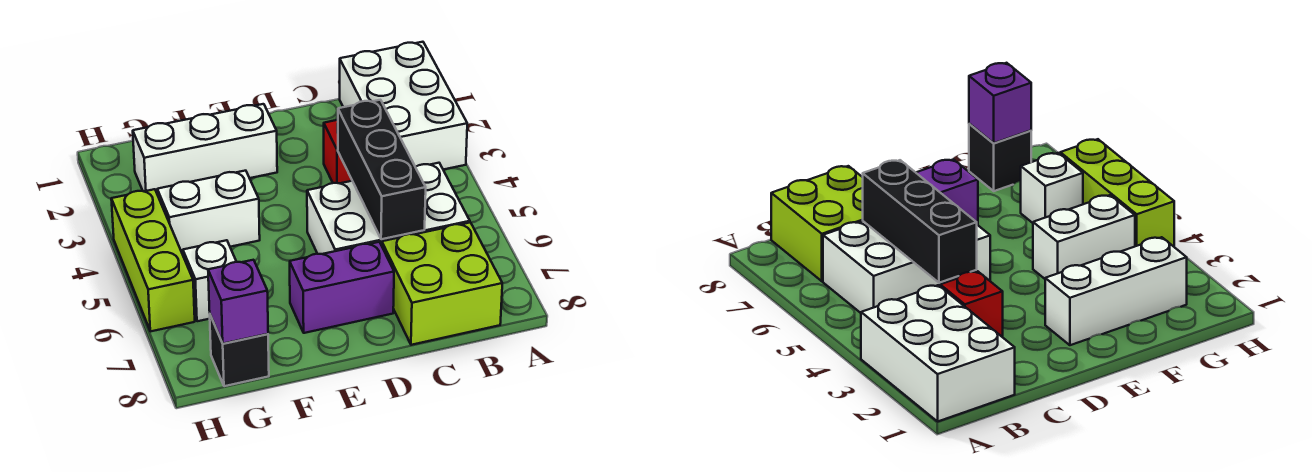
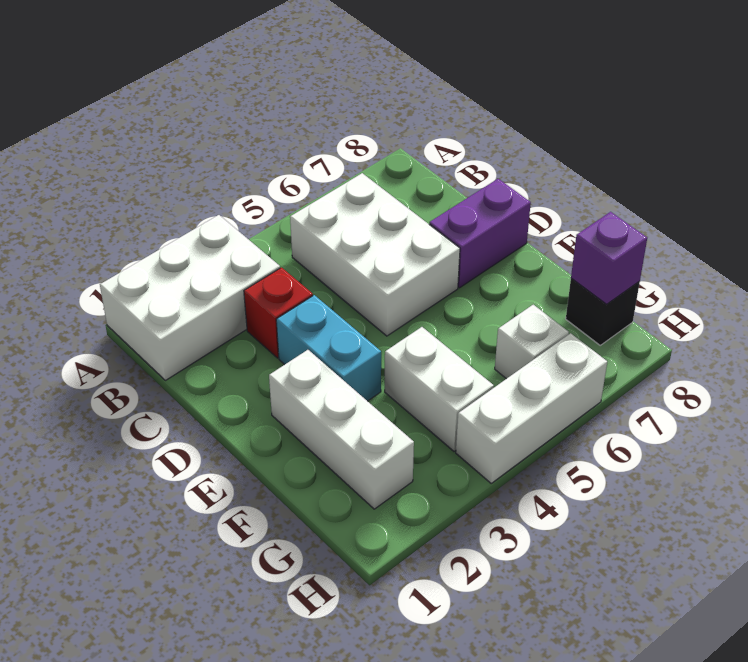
lime brick B7:C8 level 1 -> none
black brick C4:C6 level 2 -> none
none -> cyan brick D3:E3 level 1
purple brick D7:E7 level 1 -> purple brick D7:D8 level 1
lime brick H4:H6 level 1 -> white brick H4:H6 level 1

